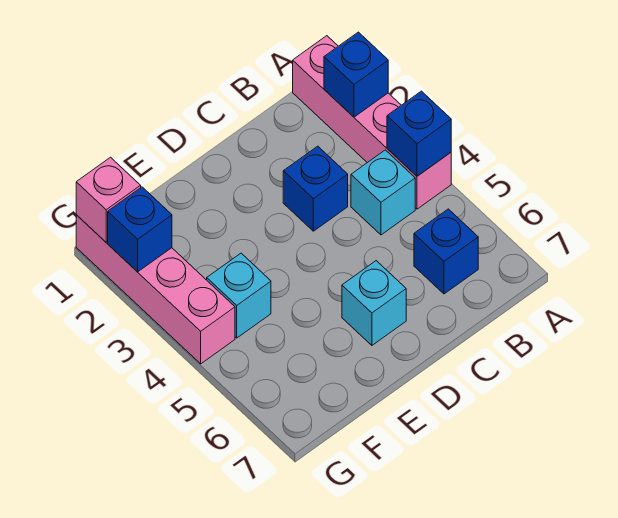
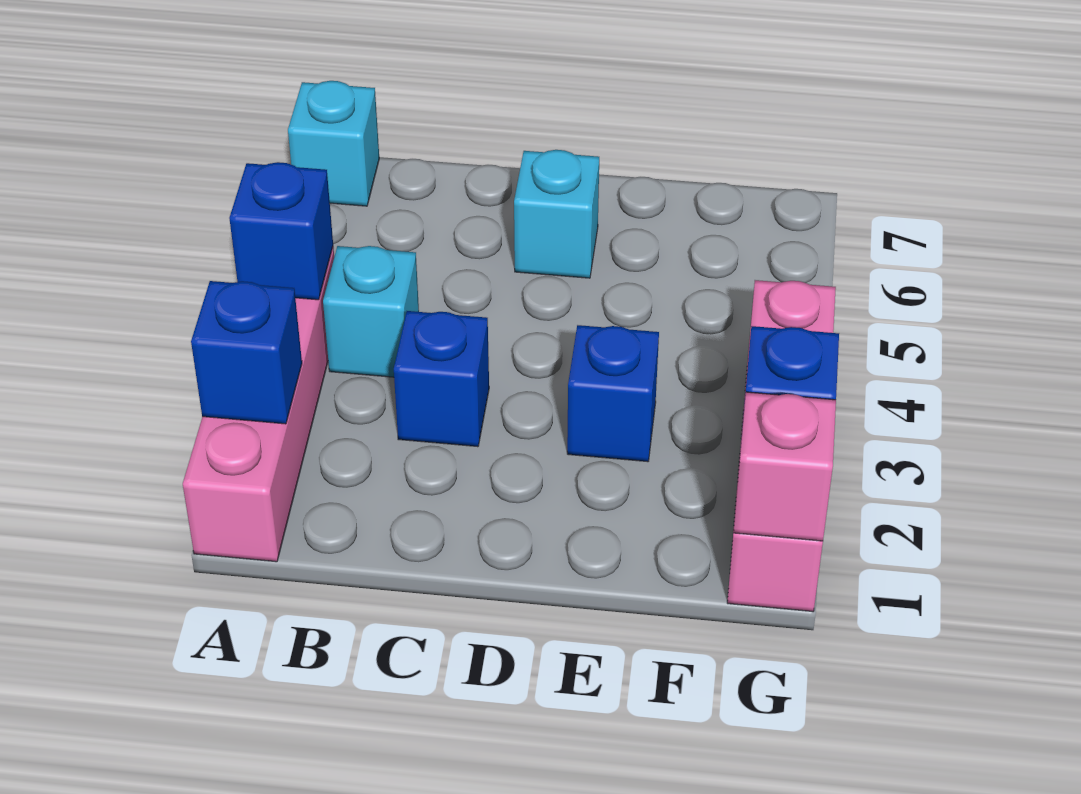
blue brick B6 level 1 -> blue brick E3 level 1
cyan brick F4 level 1 -> cyan brick A7 level 1

